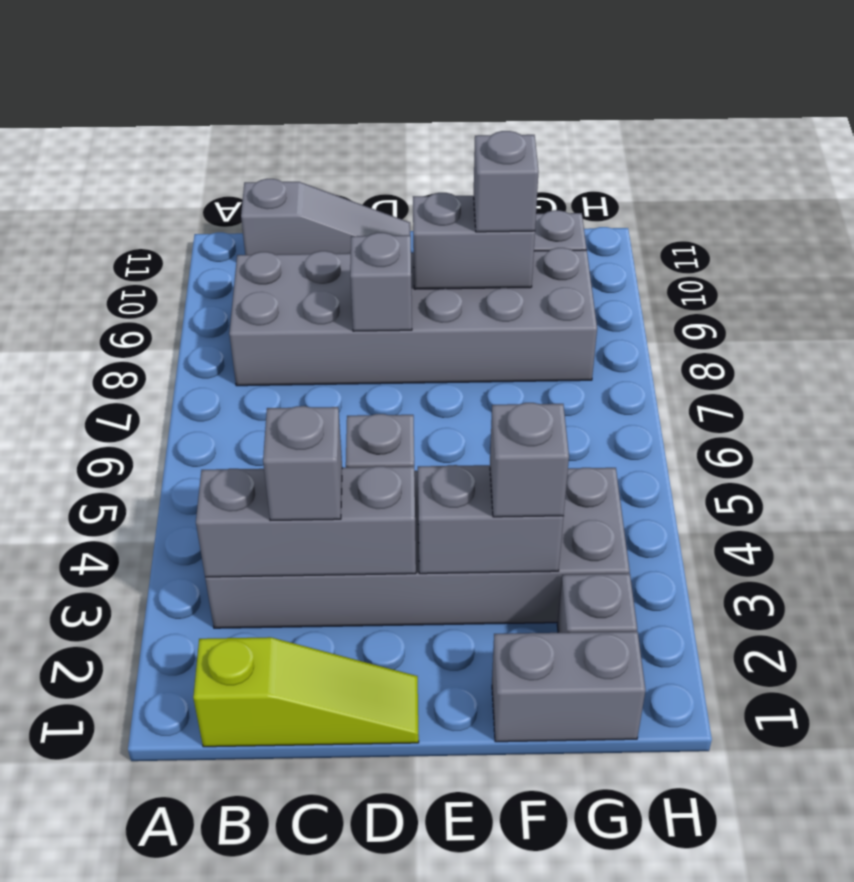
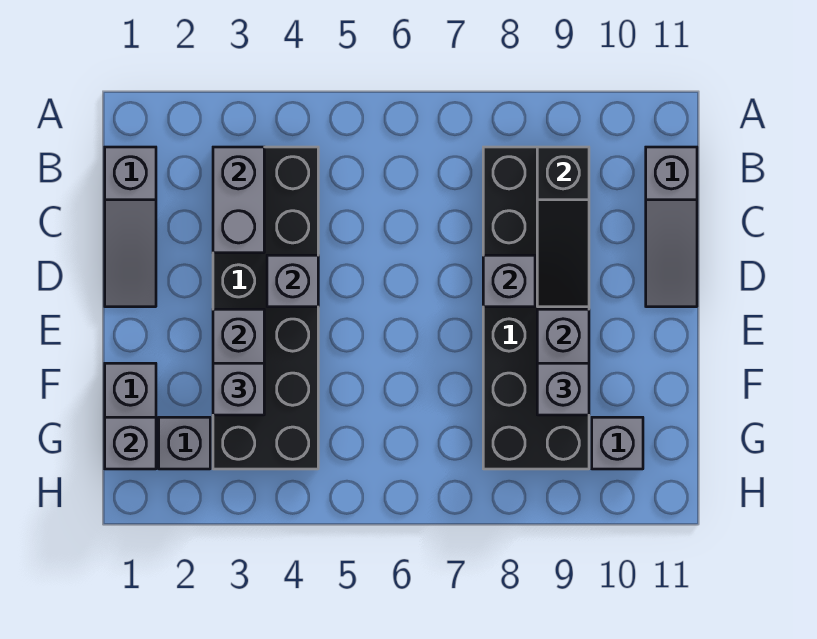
lime slope B1:D1 level 1 top B -> grey slope B1:D1 level 1 top B
grey brick B3:G4 level 1 -> black brick B3:G4 level 1
grey brick B3:D3 level 2 -> grey brick B3:C3 level 2
grey brick B8:G9 level 1 -> black brick B8:G9 level 1
none -> black slope B9:D9 level 2 top B
grey brick C3 level 3 -> grey brick G1 level 2

